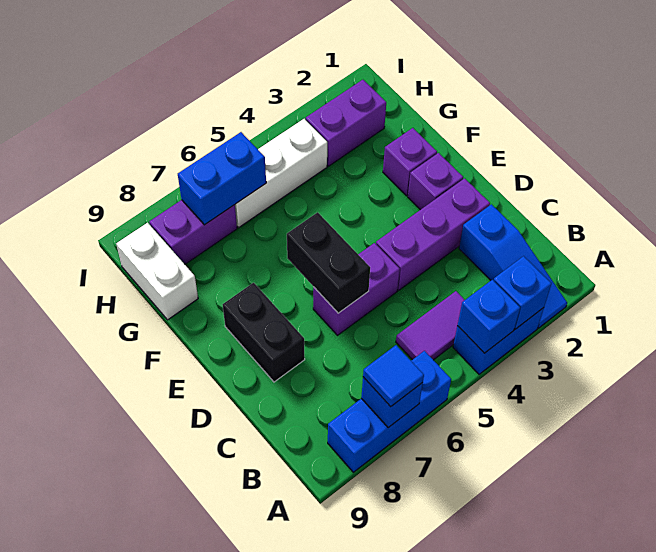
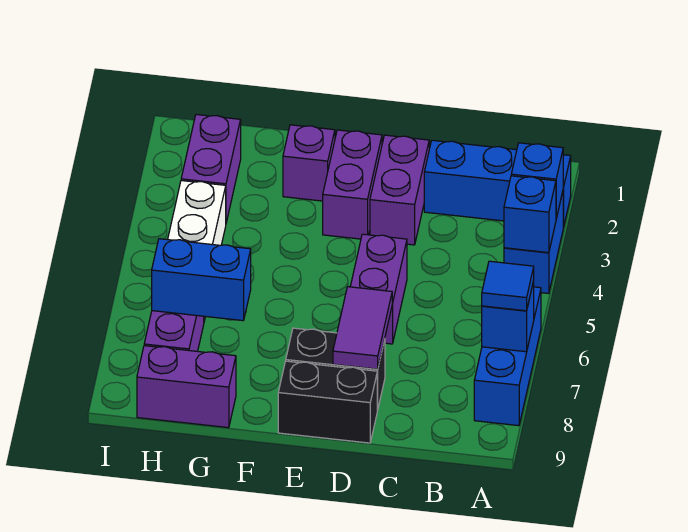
blue slope A2:C2 level 1 top C -> blue brick A2:C2 level 1
purple tile B4:B5 level 1 -> purple tile D7:D8 level 2
purple brick D2:D4 level 1 -> purple brick D2:D3 level 1
black brick D6:E6 level 2 -> black brick D9:E9 level 1
purple brick E2 level 1 -> purple brick E2:E3 level 1
white brick G9:H9 level 1 -> purple brick G9:H9 level 1
blue brick H6:H7 level 2 -> blue brick G7:H7 level 2

